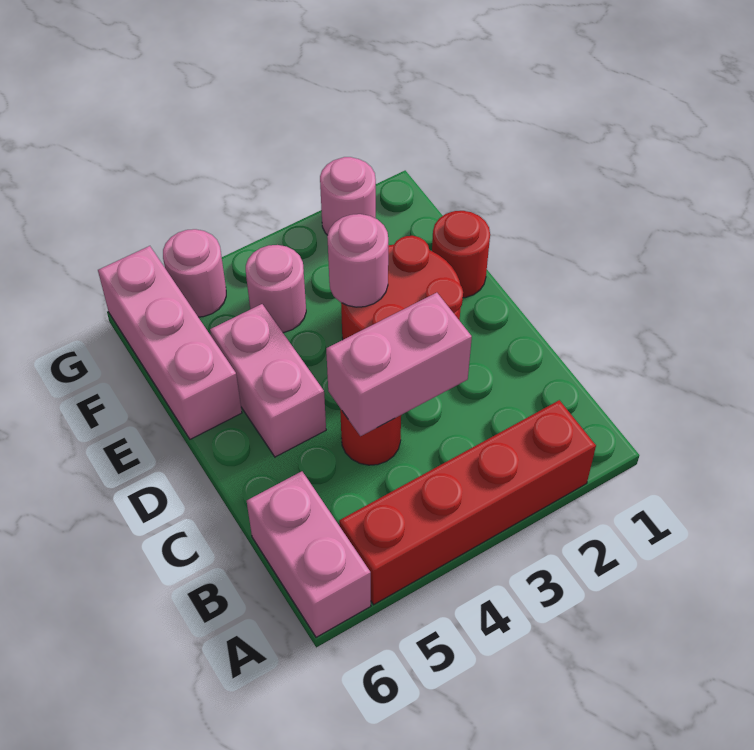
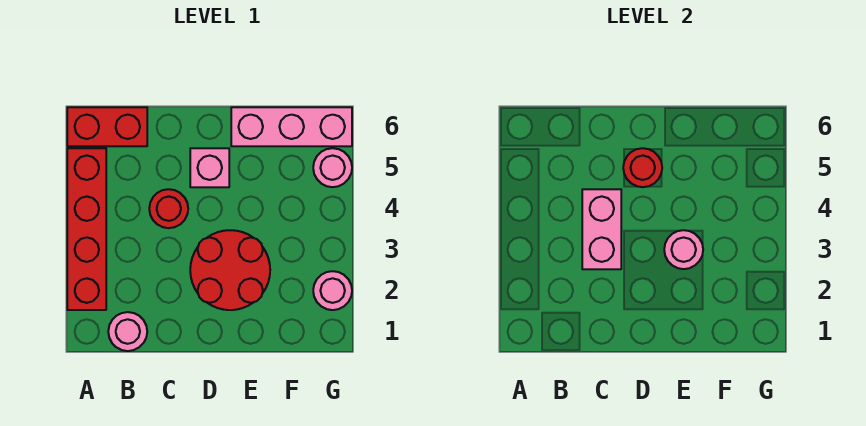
pink brick A6:B6 level 1 -> red brick A6:B6 level 1
pink brick D5:E5 level 1 -> pink brick D5 level 1
red round brick E1 level 1 -> red round brick D5 level 2
pink round brick F4 level 1 -> pink round brick B1 level 1

